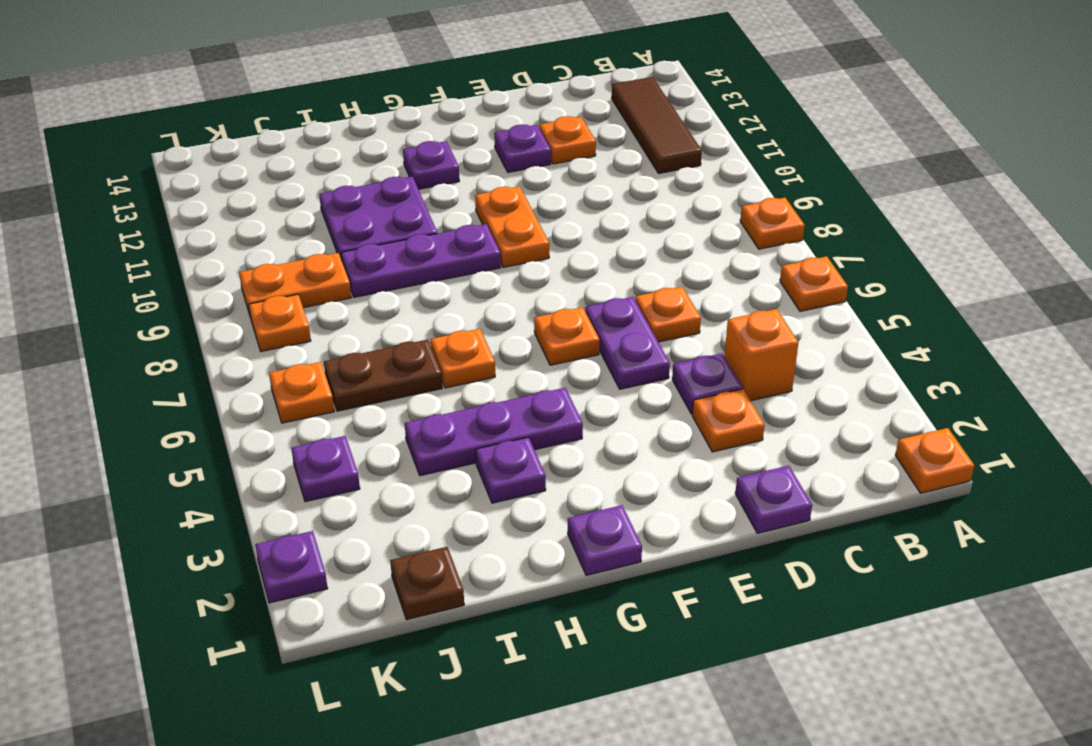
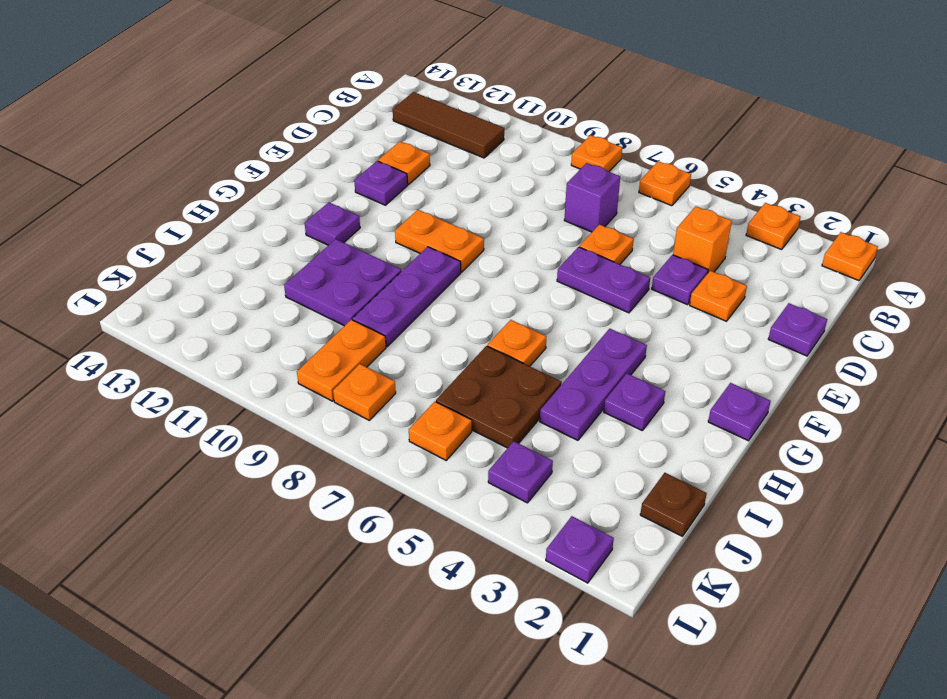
none -> purple brick C7 level 1
orange plate F6 level 1 -> orange plate A3 level 1
brown plate I6:J6 level 1 -> brown plate I5:J6 level 1

